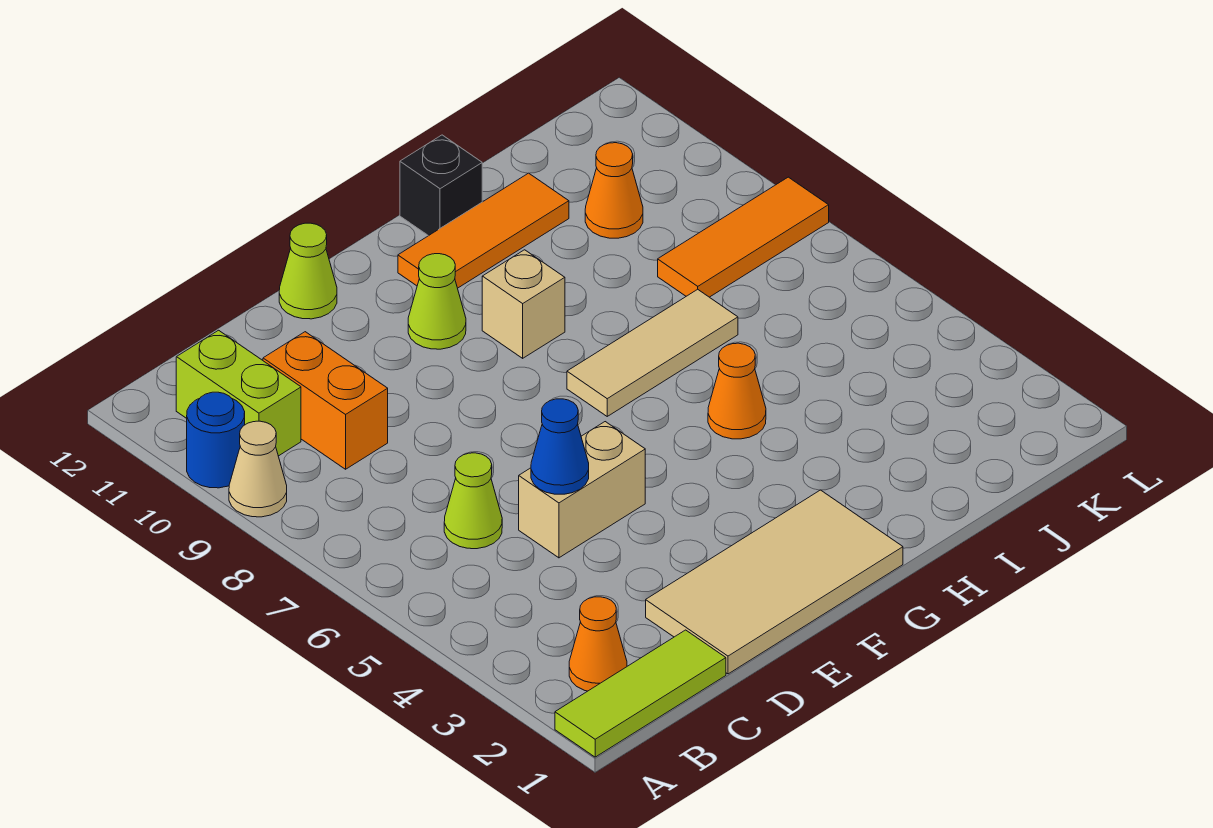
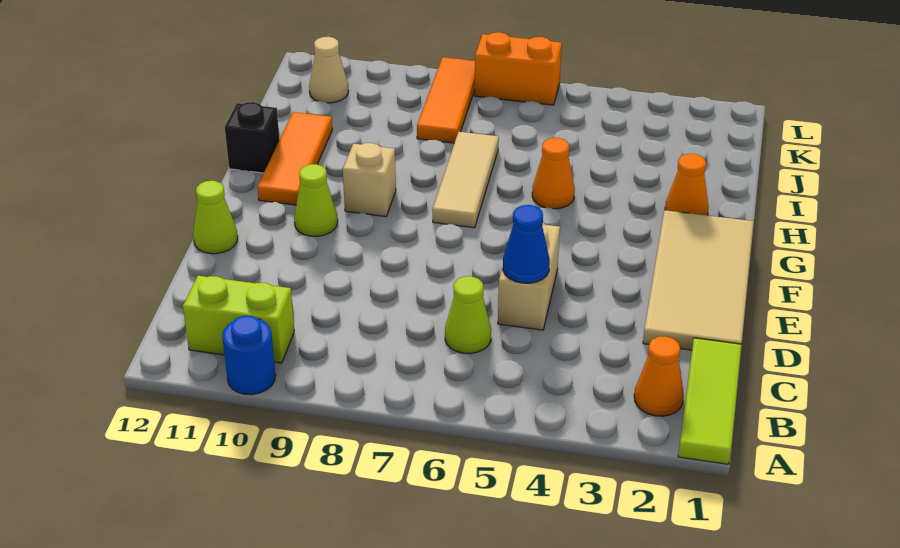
tan cone A9 level 1 -> tan cone K11 level 1
orange brick C9:C10 level 1 -> orange brick L6:L7 level 1
orange cone J10 level 1 -> orange cone H2 level 1

